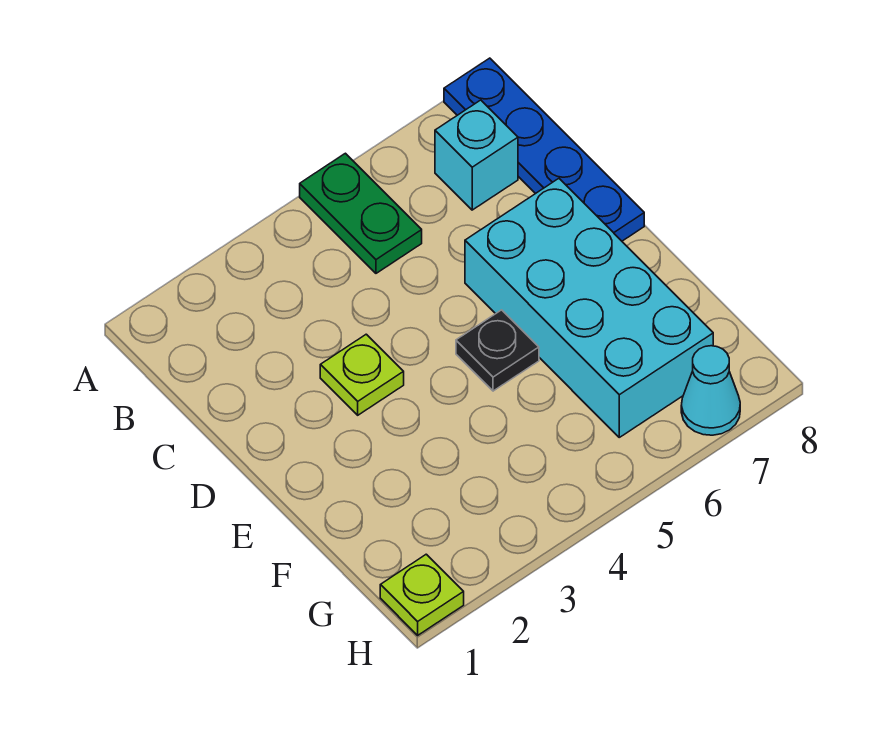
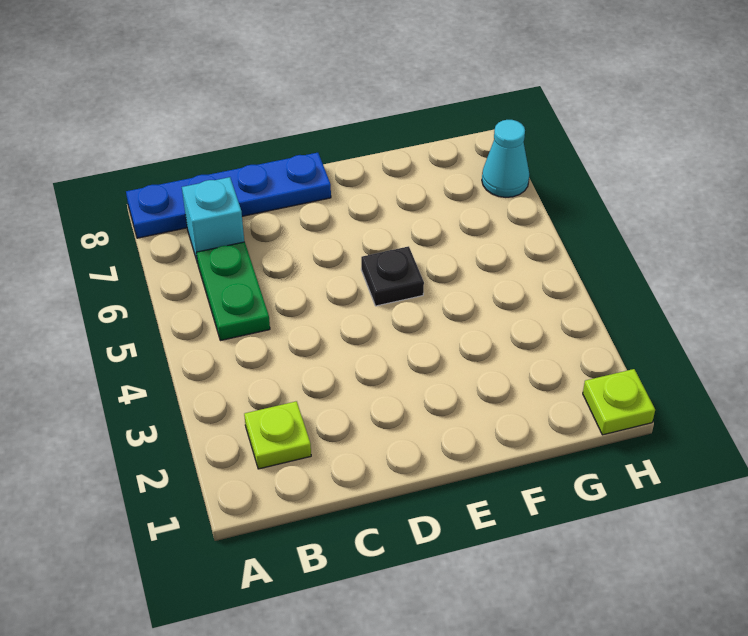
green plate A5:B5 level 1 -> green plate B5:B6 level 1
lime plate D3 level 1 -> lime plate B2 level 1
cyan brick D6:G7 level 1 -> none

